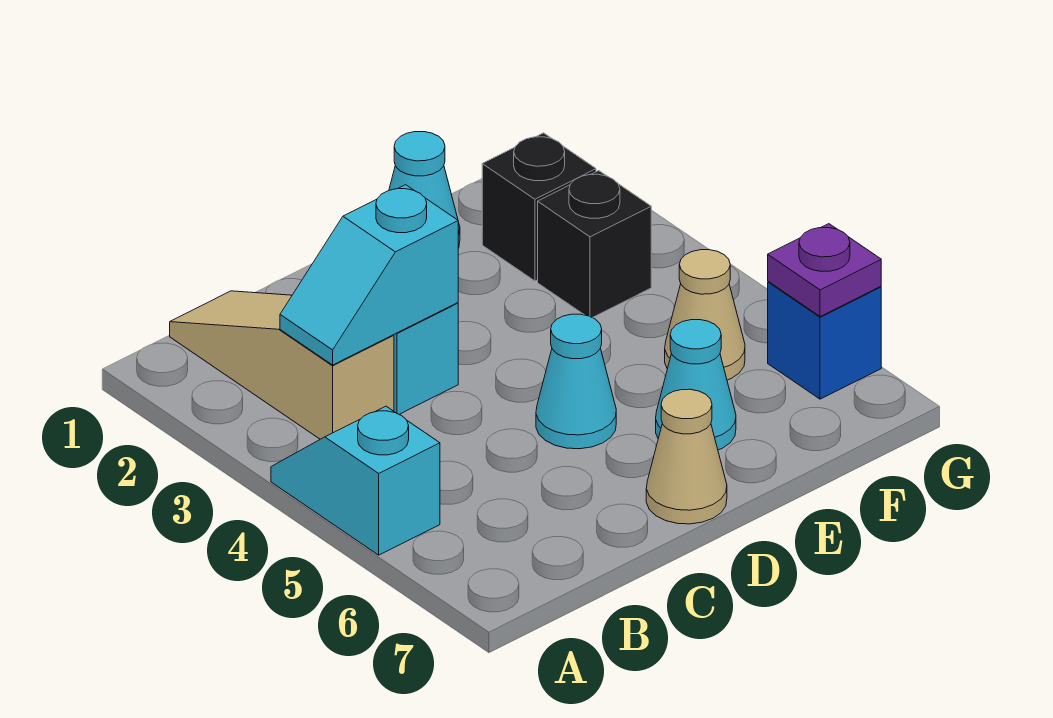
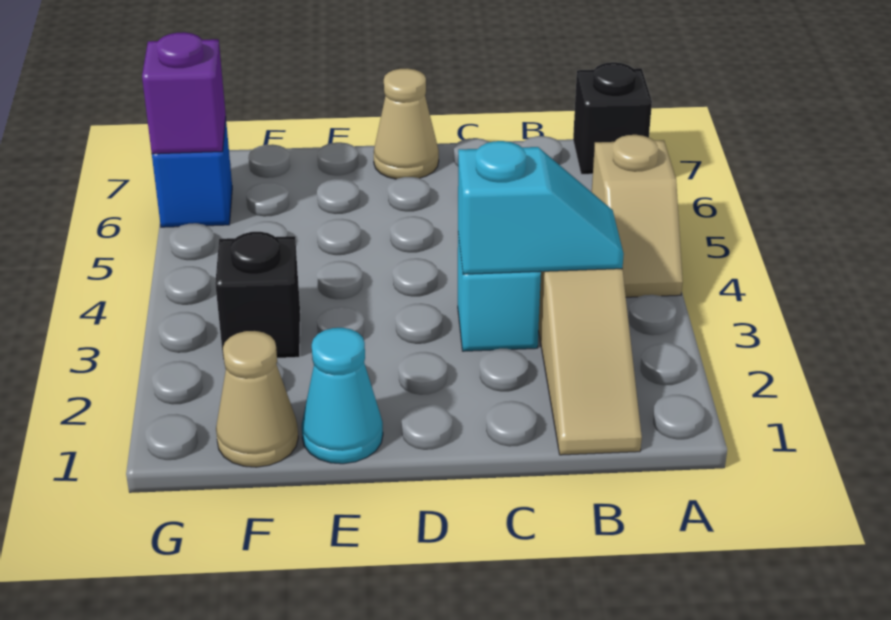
cyan slope A4:A5 level 1 top 5 -> tan slope A4:A5 level 1 top 5
cyan cone D5 level 1 -> none
cyan cone E6 level 1 -> none
black brick F2 level 1 -> black brick A7 level 1
tan cone F5 level 1 -> tan cone F1 level 1
purple plate G6 level 2 -> purple brick G6 level 2

